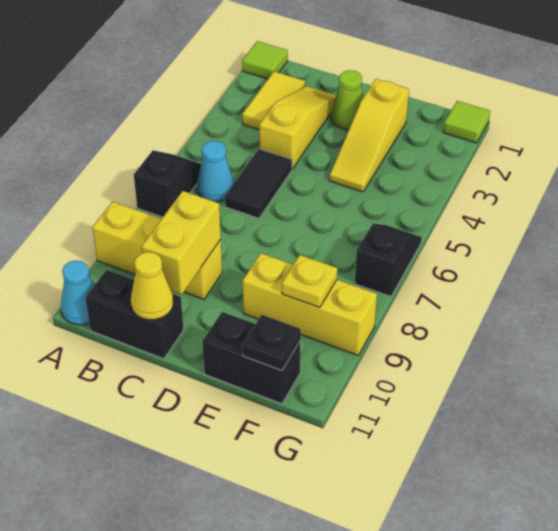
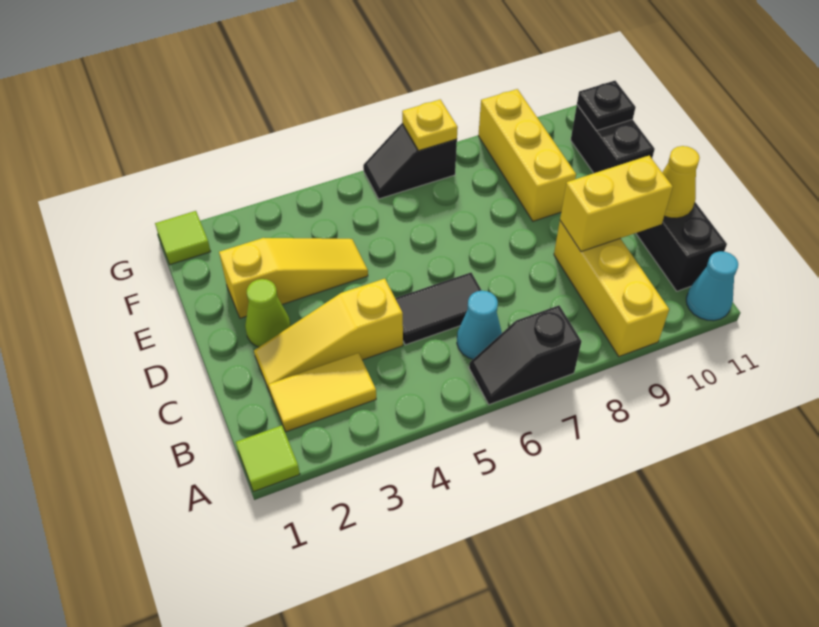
yellow plate F9 level 2 -> yellow plate G7 level 2

